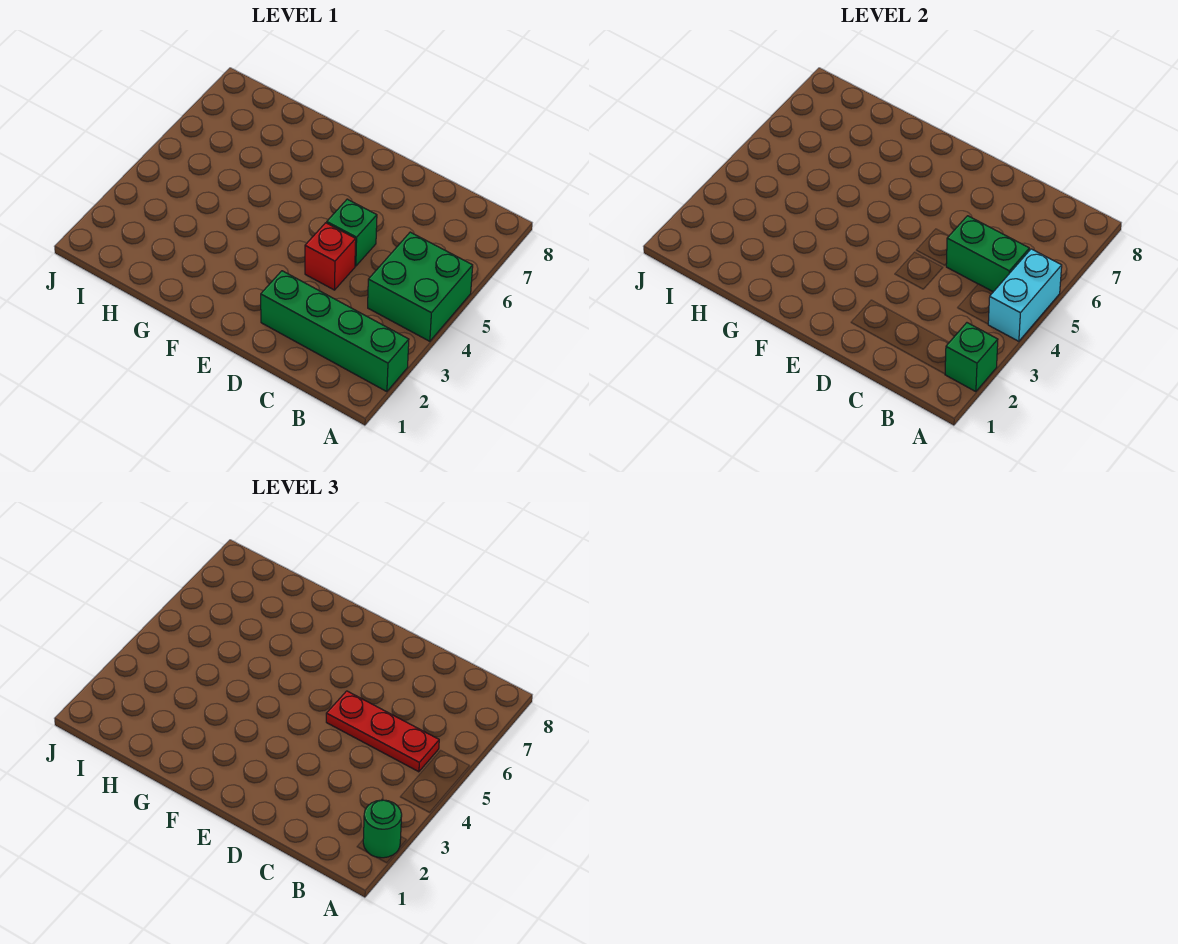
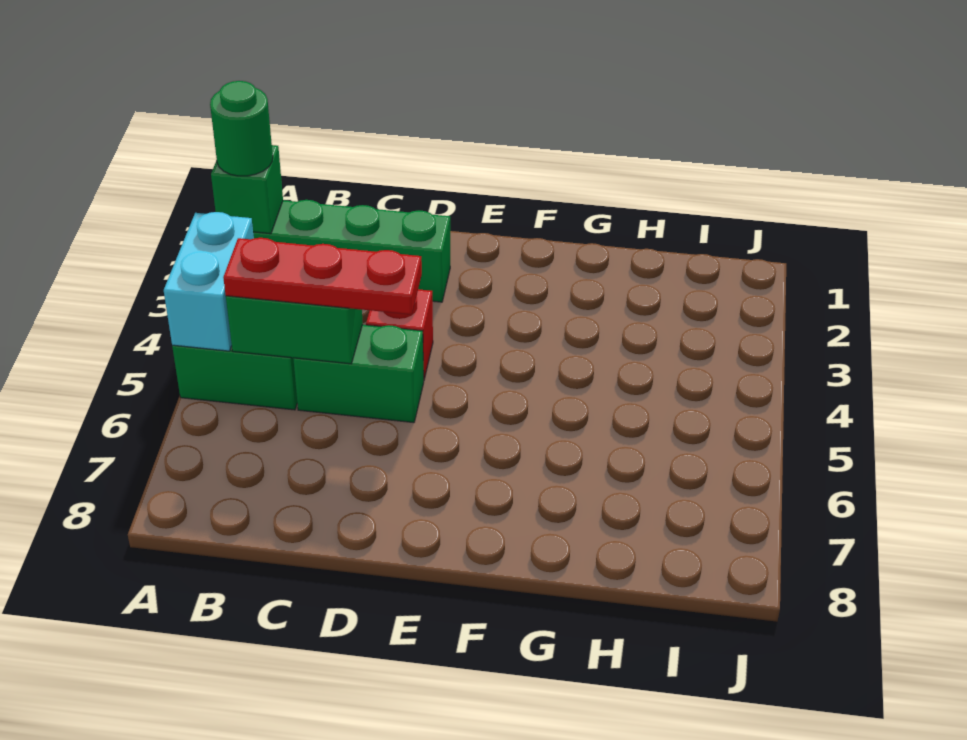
green brick D5 level 1 -> green brick C5:D5 level 1

